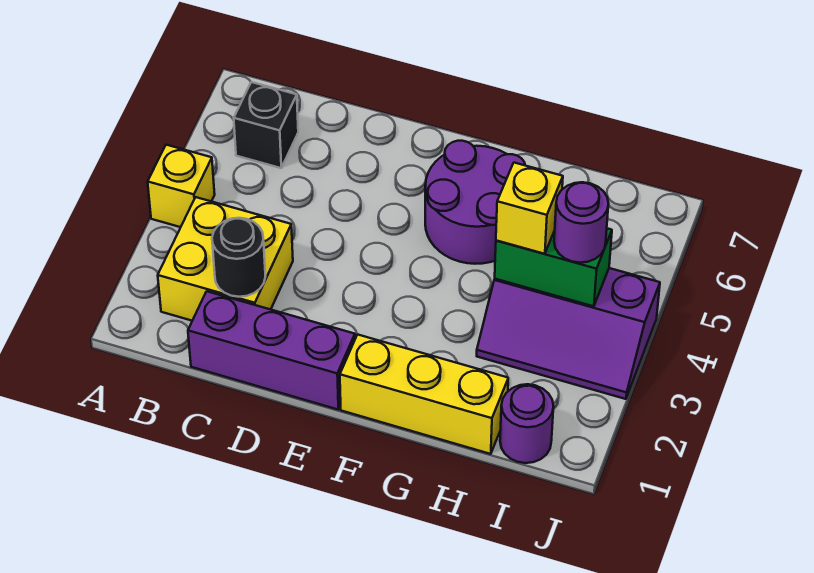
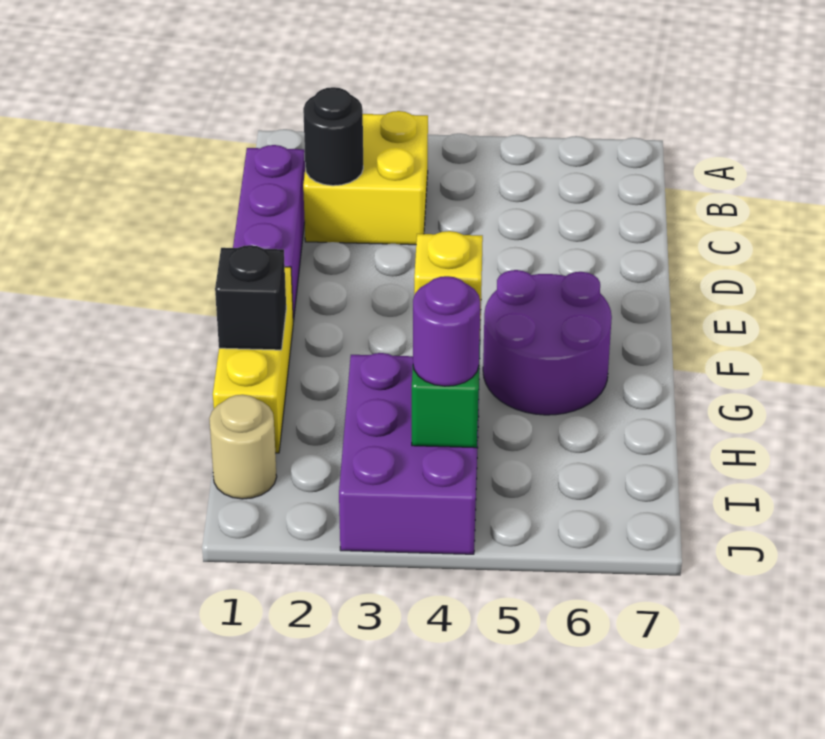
yellow brick A4 level 1 -> none
black brick B6 level 1 -> black brick G1 level 2
purple slope H3:J4 level 1 top 4 -> purple brick H3:J4 level 1
purple round brick I1 level 1 -> tan round brick I1 level 1

